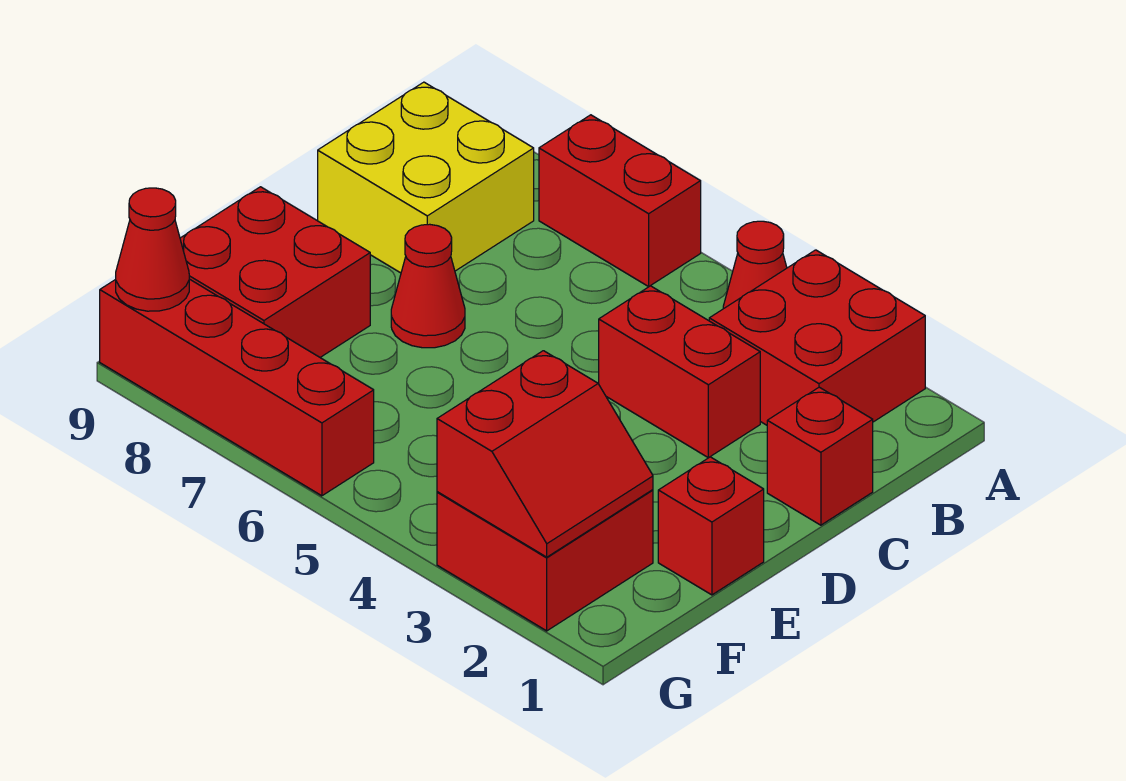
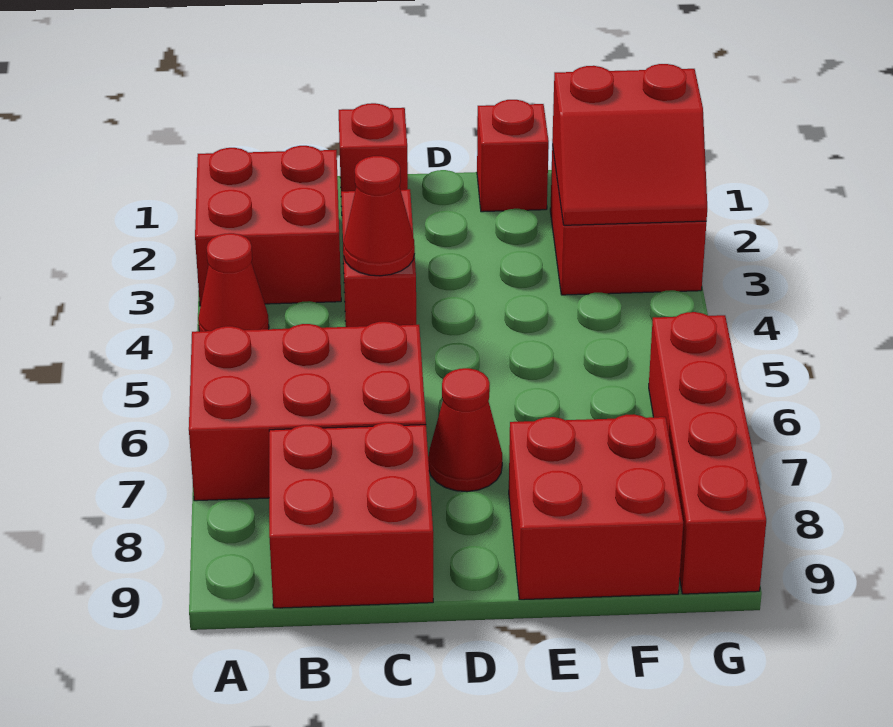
red brick A6:A7 level 1 -> red brick A6:C7 level 1
yellow brick B8:C9 level 1 -> red brick B8:C9 level 1
red slope F2:G3 level 2 top 3 -> red slope F2:G3 level 2 top 2
red cone G9 level 2 -> red cone C4 level 2

